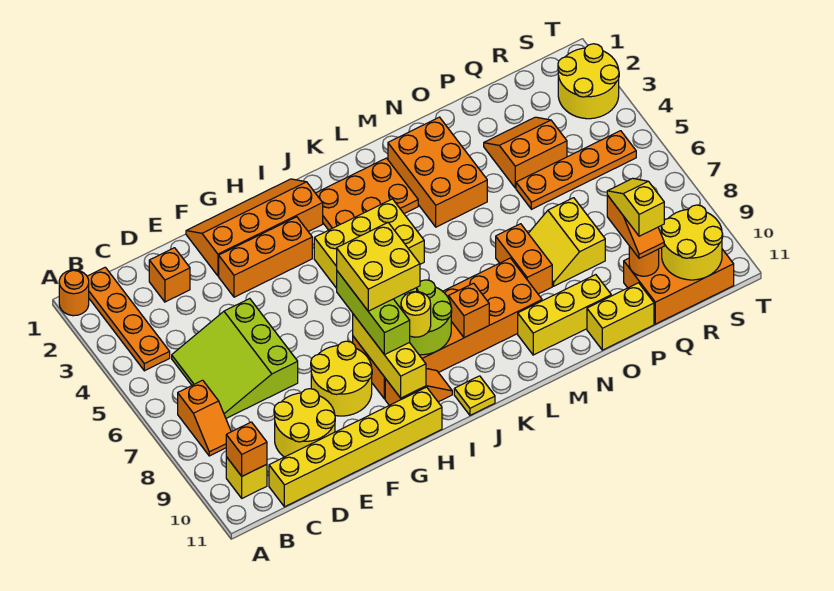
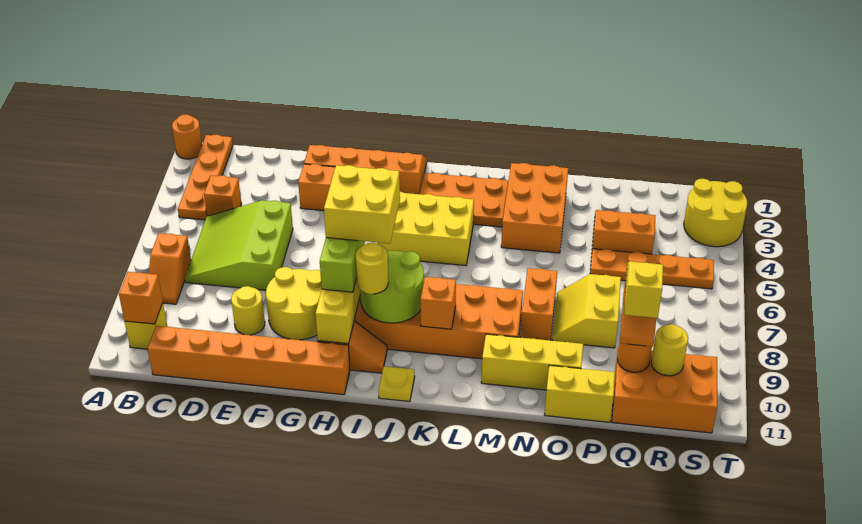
yellow brick C11:H11 level 1 -> orange brick C11:H11 level 1
orange brick D2 level 1 -> orange brick C4 level 1
yellow round brick D9:E10 level 1 -> yellow round brick E9 level 1
yellow round brick R10:S11 level 2 -> yellow round brick R10 level 2

